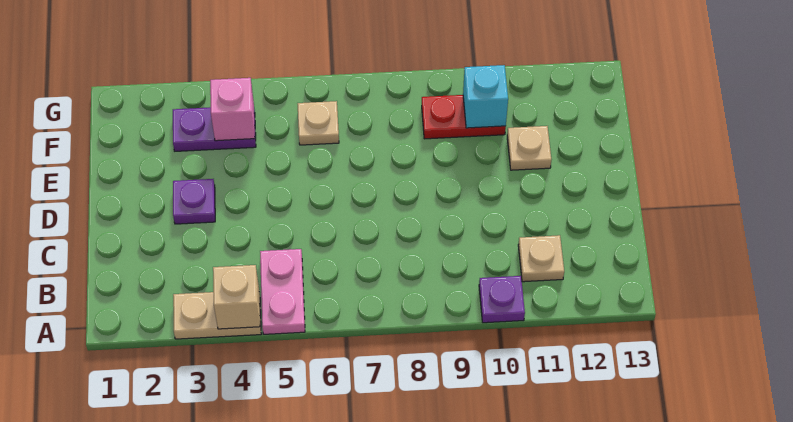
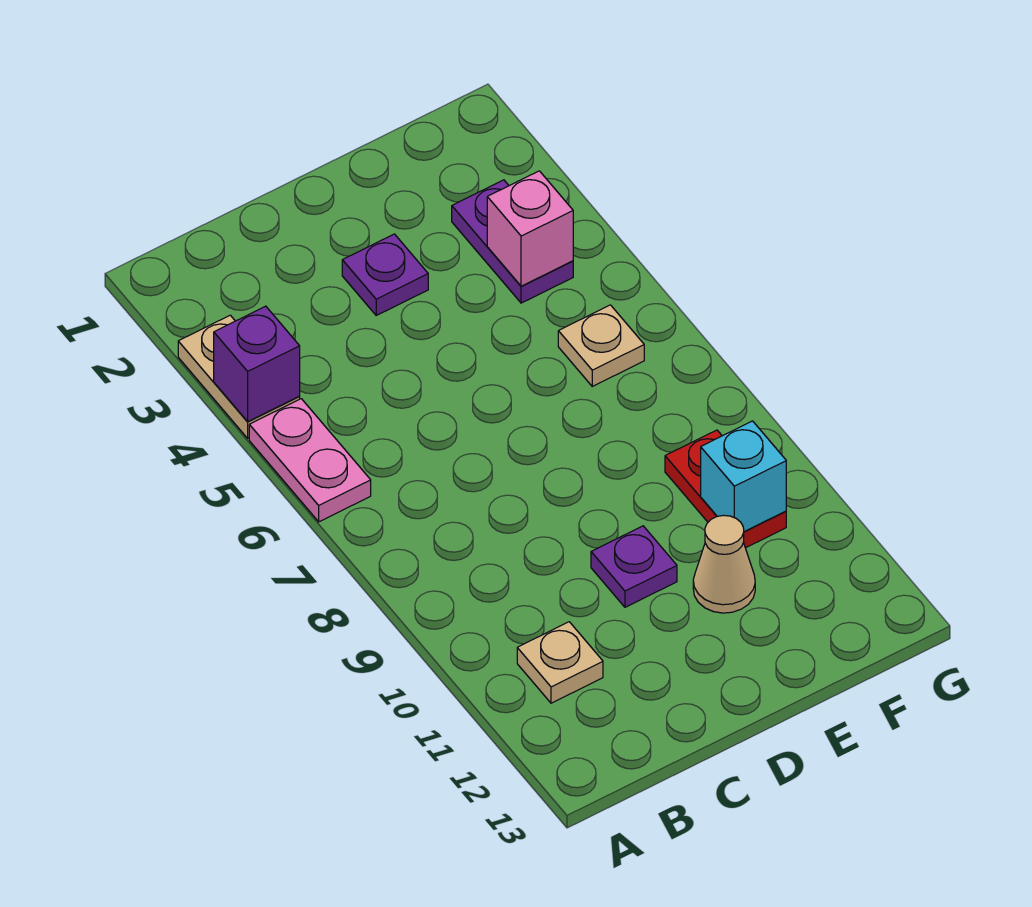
tan brick A4 level 2 -> purple brick A4 level 2
pink plate A5:B5 level 1 -> pink plate A5:A6 level 1
purple plate A10 level 1 -> purple plate D10 level 1
tan plate E11 level 1 -> tan cone E11 level 1

